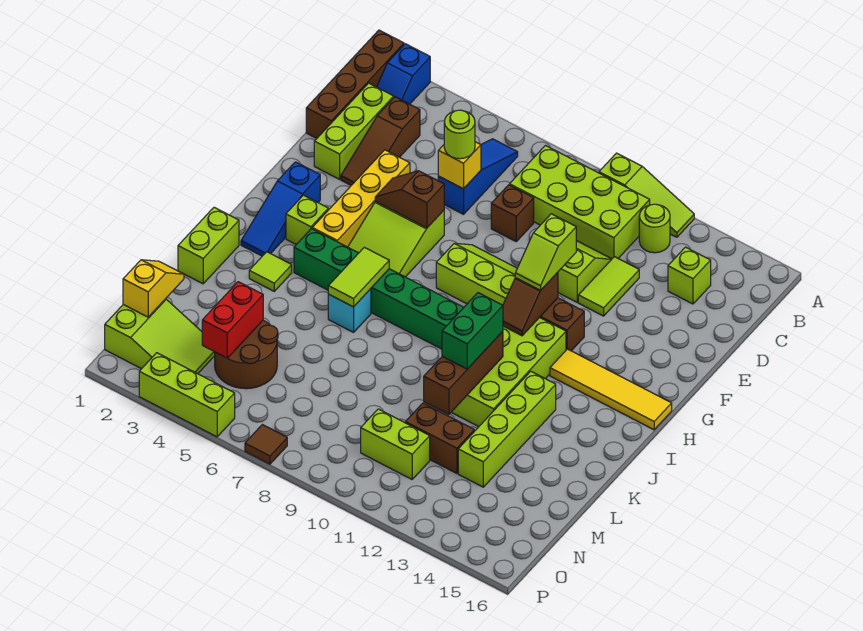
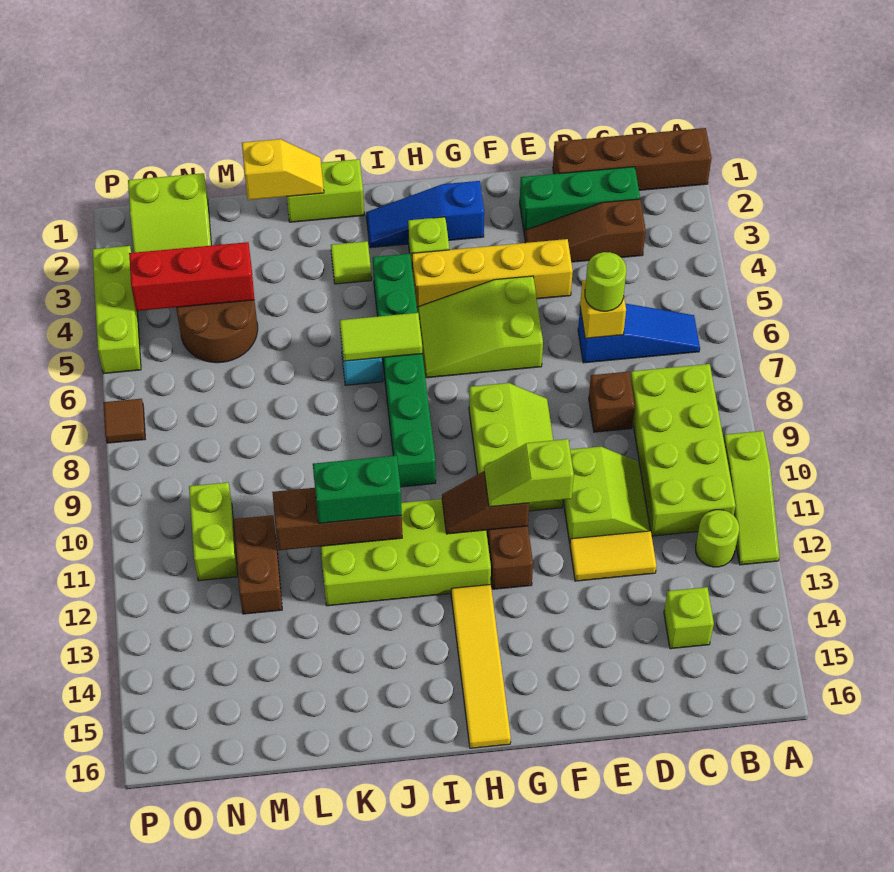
blue slope A2:B2 level 1 top A -> none
lime brick C2:E2 level 1 -> green brick C2:E2 level 1
lime tile D12:E12 level 1 -> yellow tile D12:E12 level 1
brown slope F5:F6 level 2 top 6 -> none
lime brick J13:M13 level 1 -> none
yellow slope M1:N1 level 2 top N -> yellow slope K1:L1 level 2 top L
red brick M4:N4 level 2 -> red brick M4:O4 level 2

